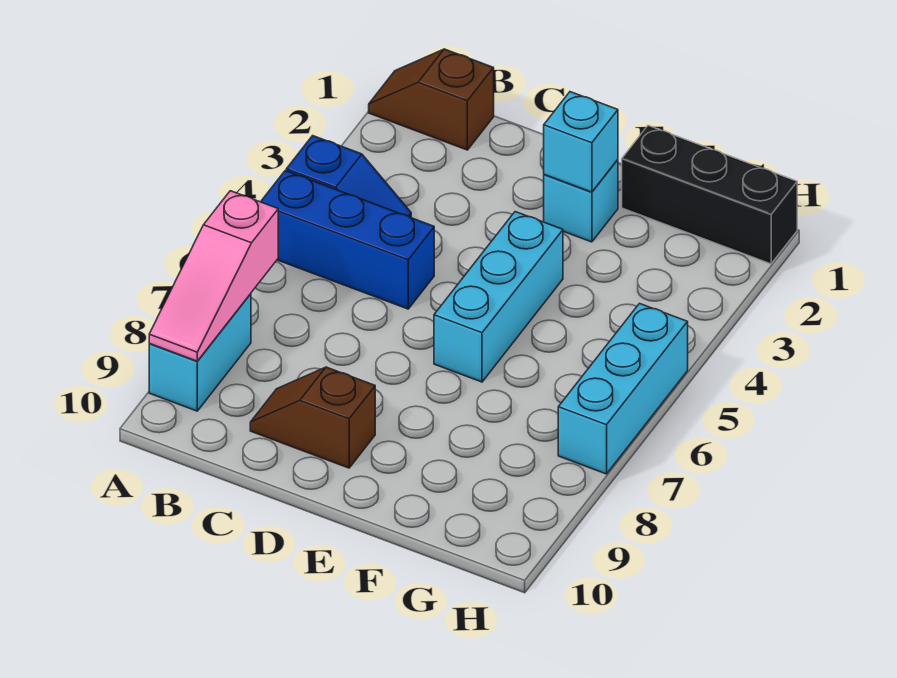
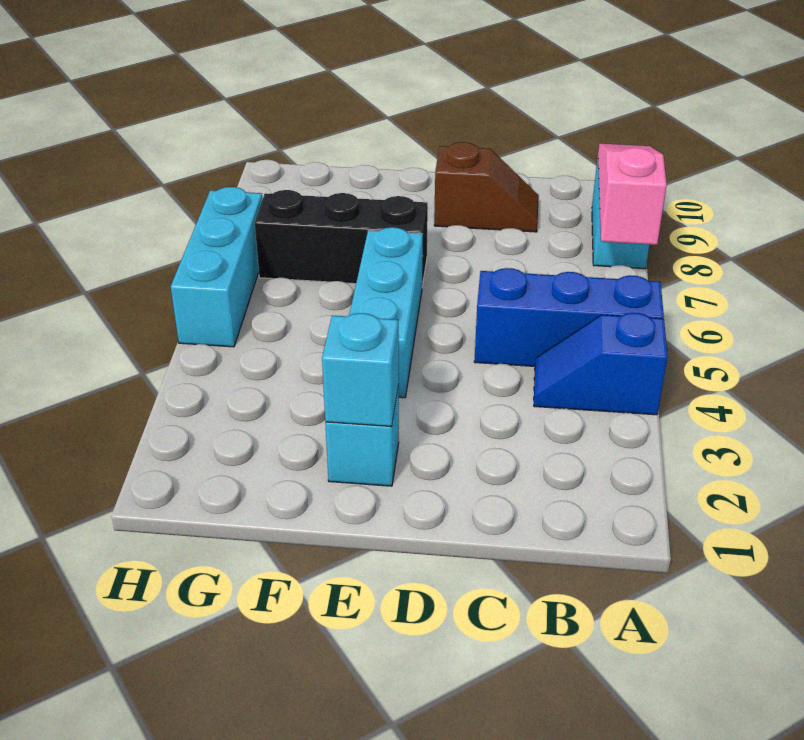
brown slope A1:B1 level 1 top B -> none
black brick F1:H1 level 1 -> black brick E7:G7 level 1

